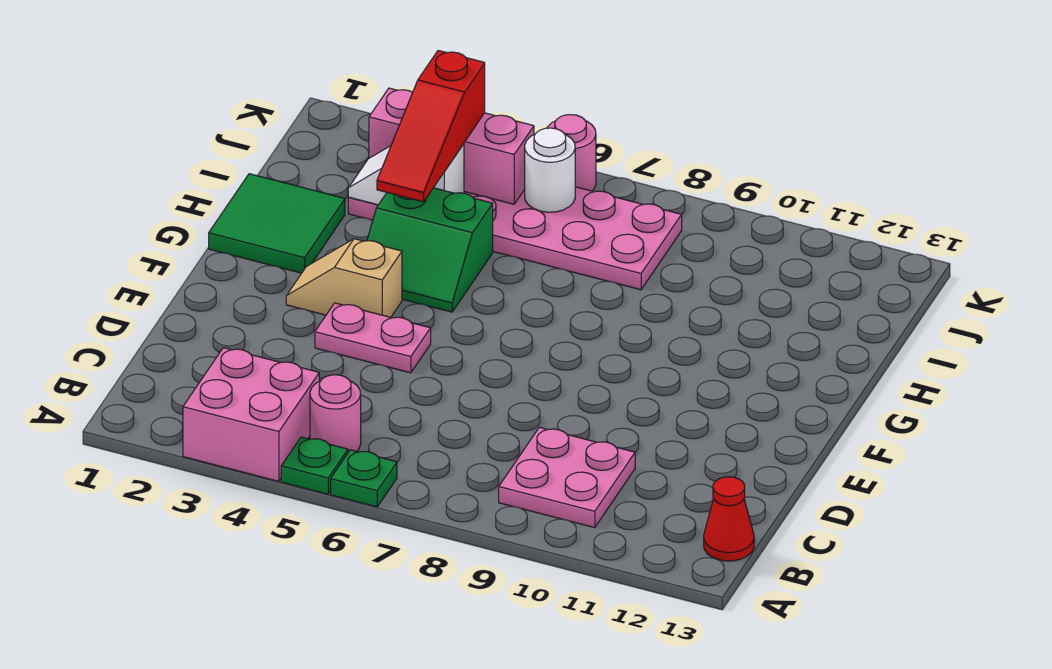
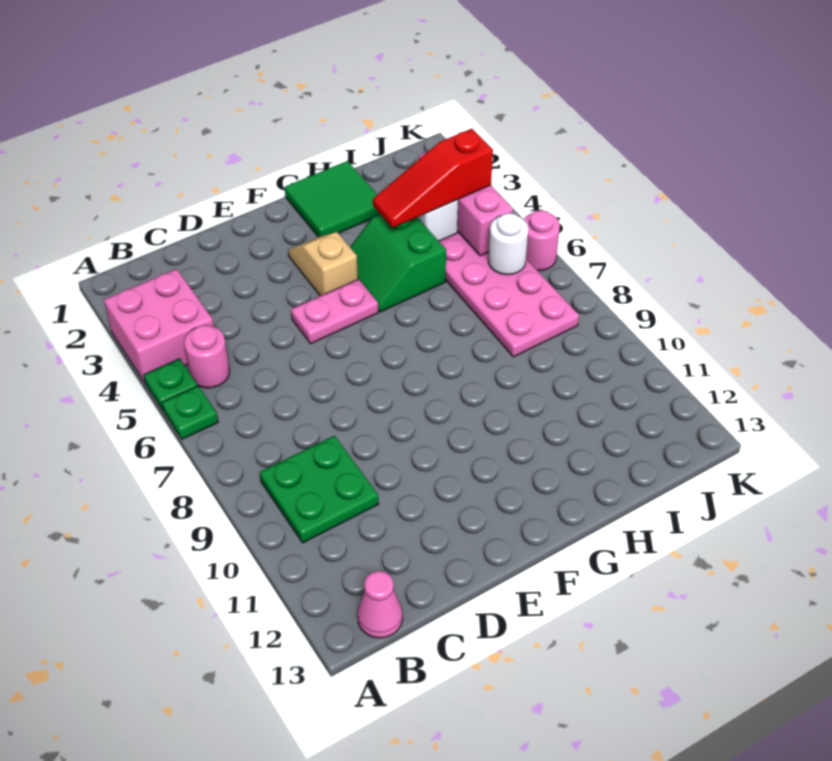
pink plate B9:C10 level 1 -> green plate B9:C10 level 1
red cone B13 level 1 -> pink cone B13 level 1
pink plate E4:E5 level 1 -> pink plate E5:F5 level 1

